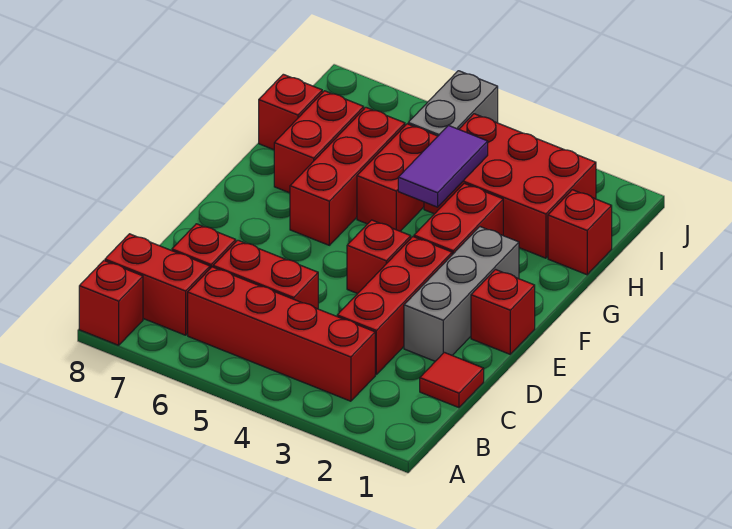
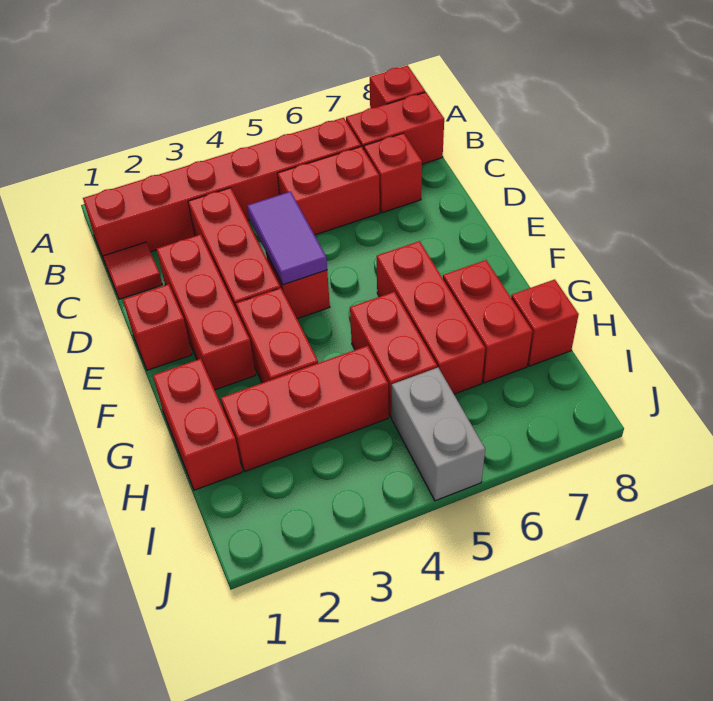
red brick B3:B6 level 1 -> red brick B1:B6 level 1
grey brick D2:F2 level 1 -> red brick D2:F2 level 1
purple tile G4:H4 level 2 -> purple tile D4:E4 level 2
red brick H1 level 1 -> red brick G1:H1 level 1
red brick H2:I4 level 1 -> red brick H2:H4 level 1

